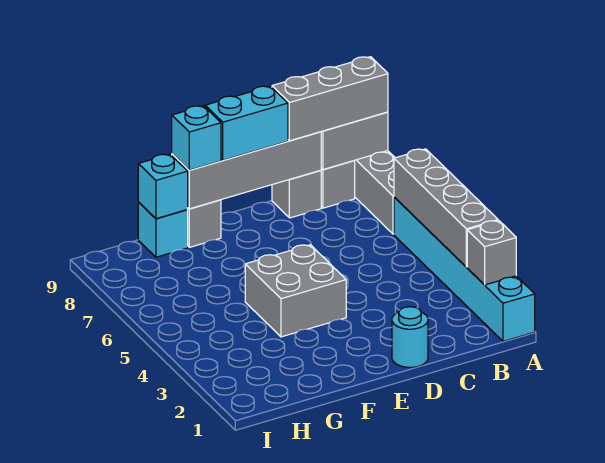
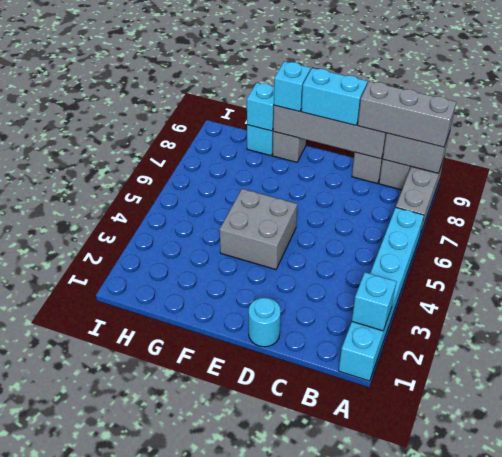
grey brick A2 level 2 -> cyan brick A2 level 2
grey brick A3:A6 level 2 -> none

